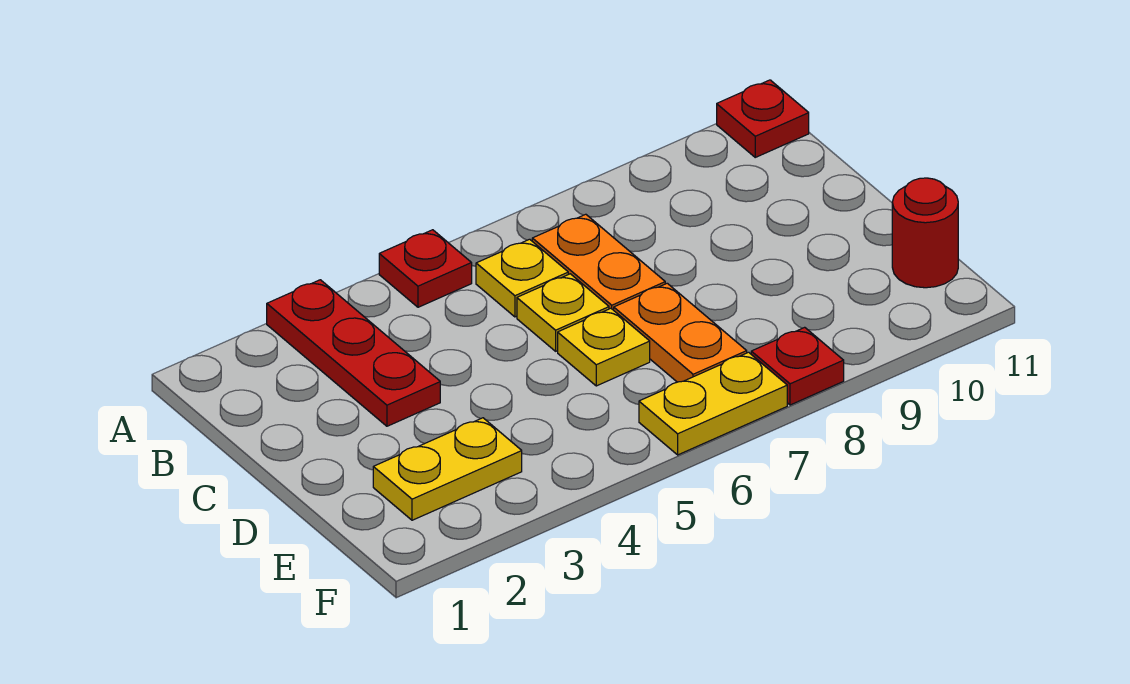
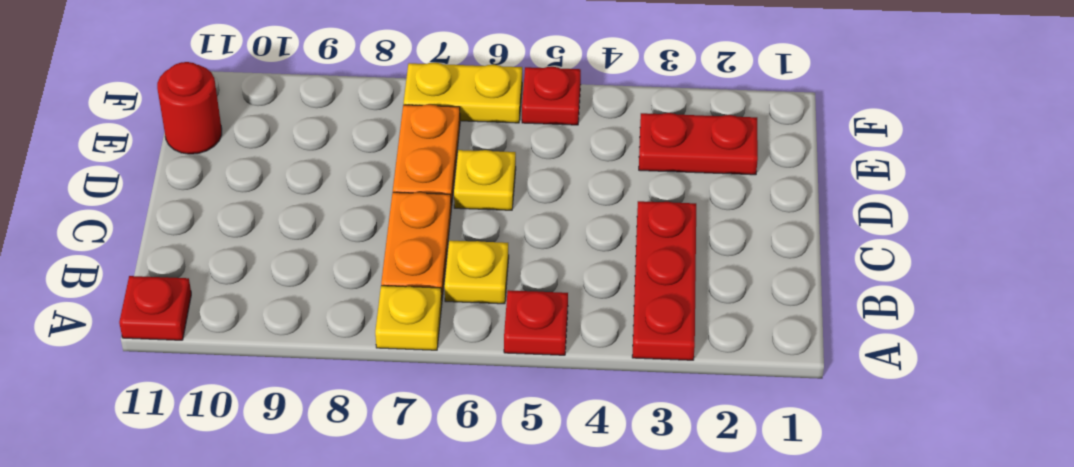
yellow plate C6 level 1 -> yellow plate A7 level 1
yellow plate E2:E3 level 1 -> red plate E2:E3 level 1
red plate F8 level 1 -> red plate F5 level 1

